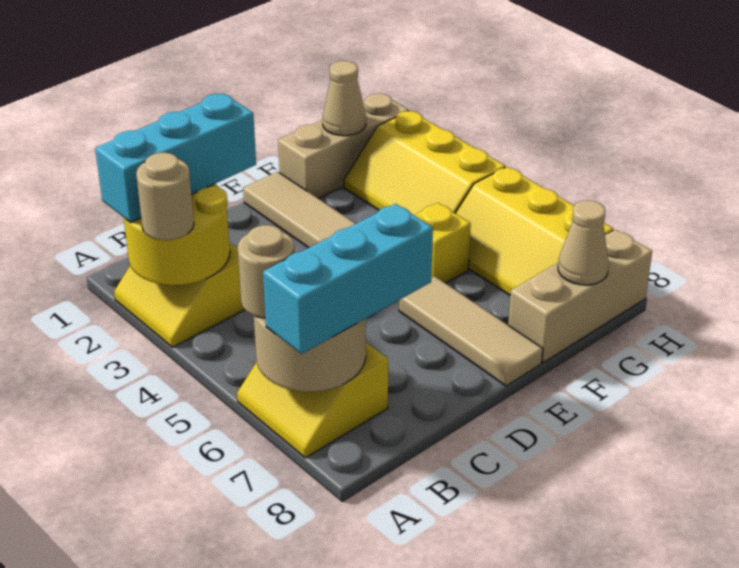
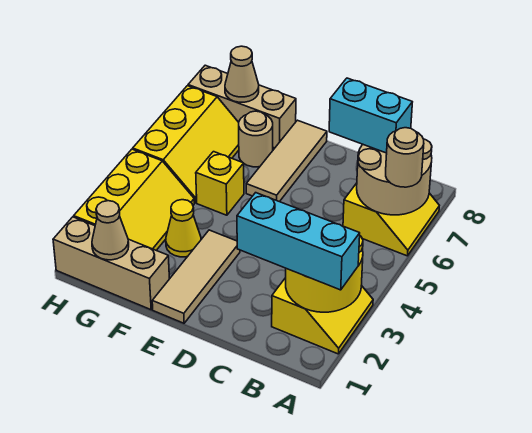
tan round brick A3 level 3 -> tan round brick F7 level 1
cyan brick A7:C7 level 3 -> cyan brick B7:C7 level 3
none -> yellow cone F3 level 1

